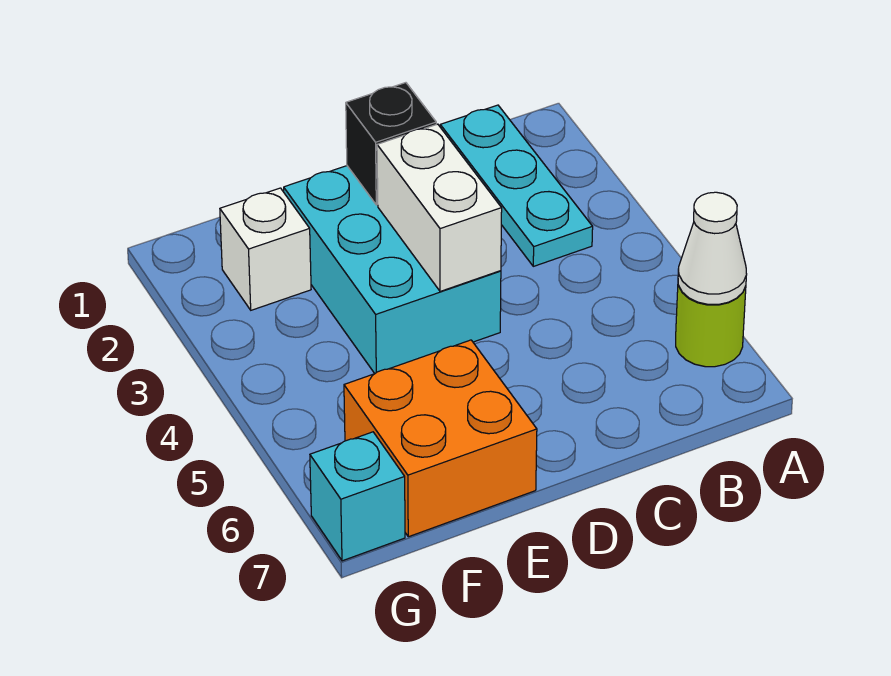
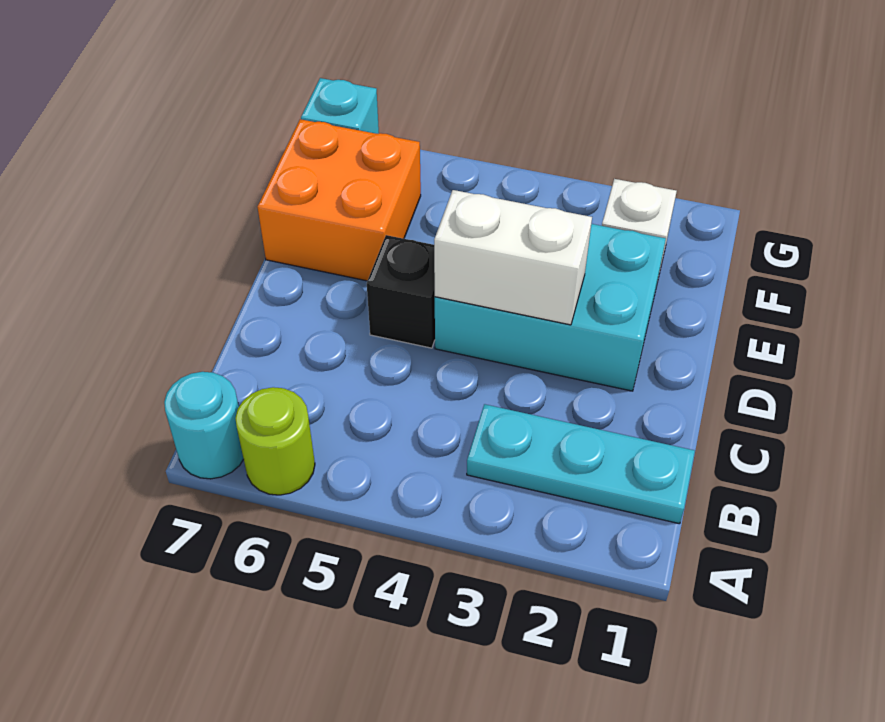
white cone A6 level 2 -> none
none -> cyan round brick A7 level 1
black brick D2 level 2 -> black brick D5 level 1

